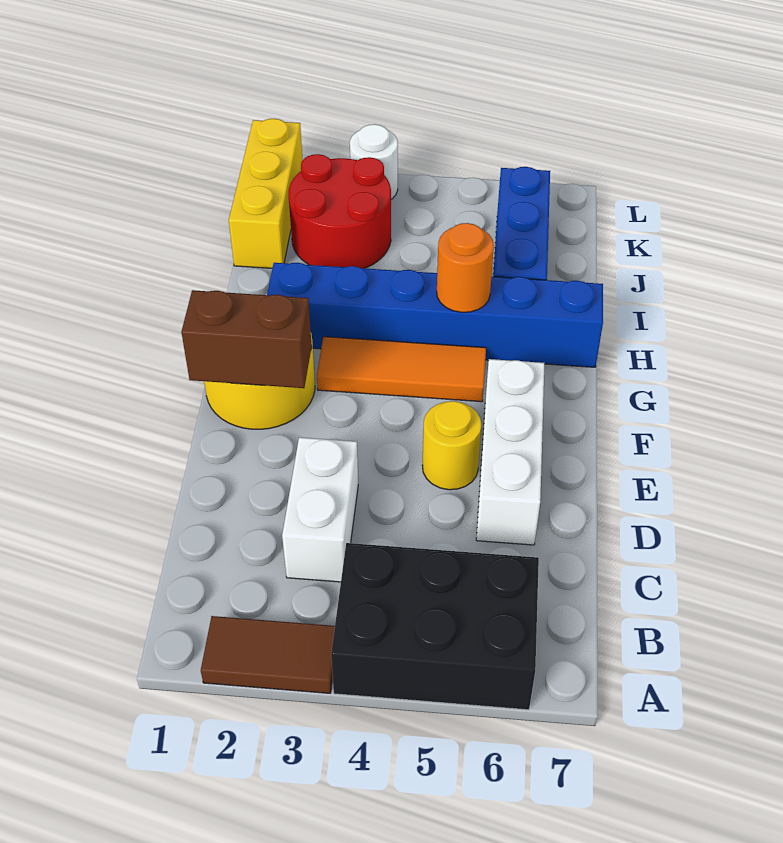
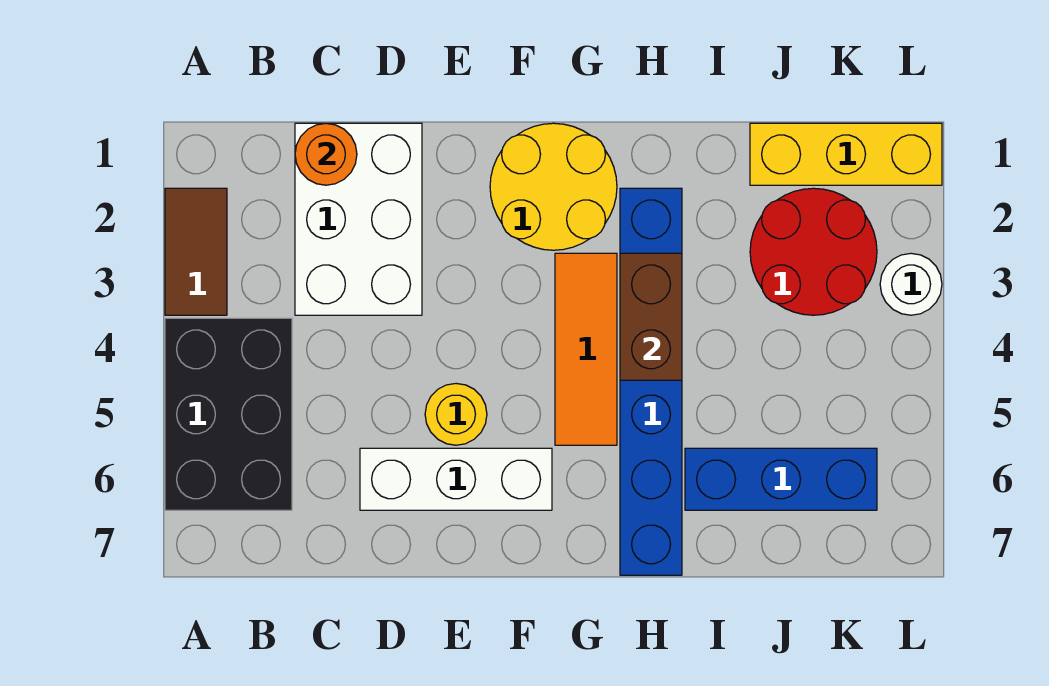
white brick C3:D3 level 1 -> white brick C1:D3 level 1
brown brick F1:F2 level 2 -> brown brick H3:H4 level 2
orange round brick H5 level 2 -> orange round brick C1 level 2

